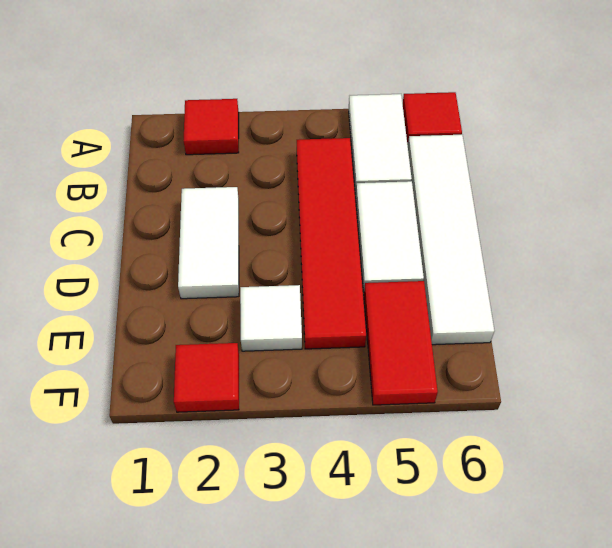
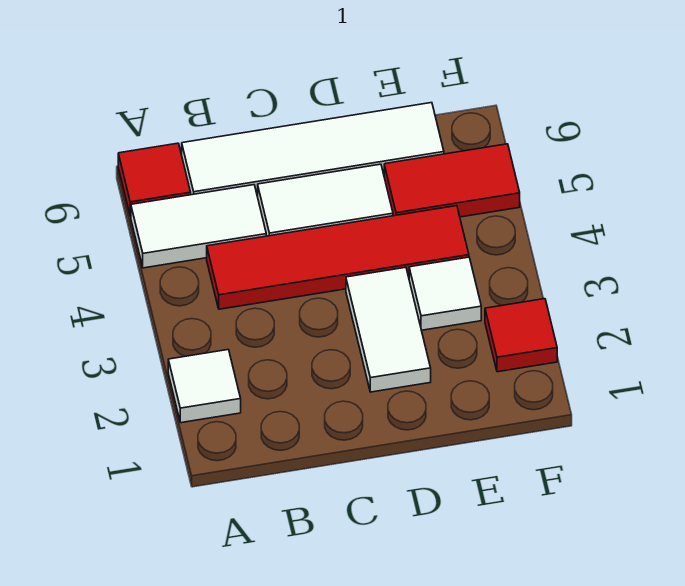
red tile A2 level 1 -> white tile A2 level 1
white tile C2:D2 level 1 -> white tile D2:D3 level 1

